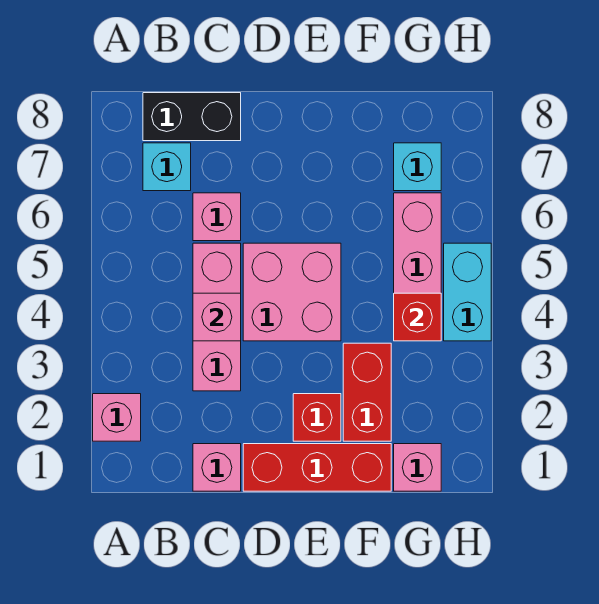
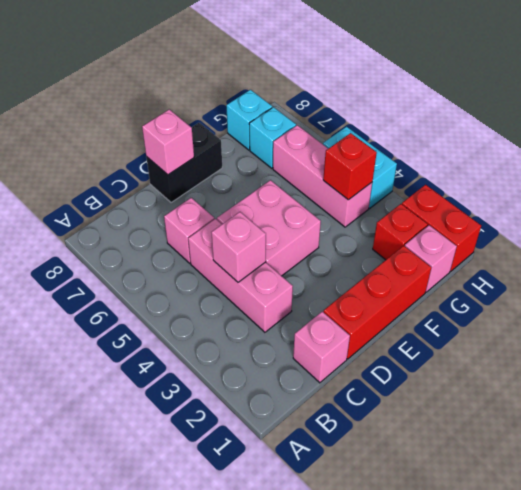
pink brick A2 level 1 -> pink brick D8 level 2
cyan brick B7 level 1 -> cyan brick G8 level 1
black brick B8:C8 level 1 -> black brick D8:E8 level 1
red brick E2 level 1 -> red brick G2 level 1
red brick F2:F3 level 1 -> red brick H1:H2 level 1

